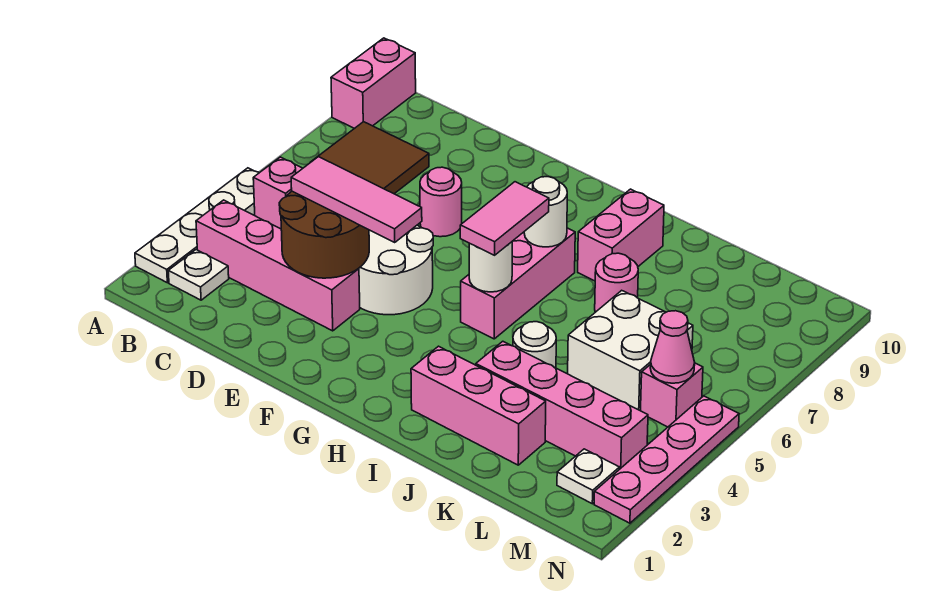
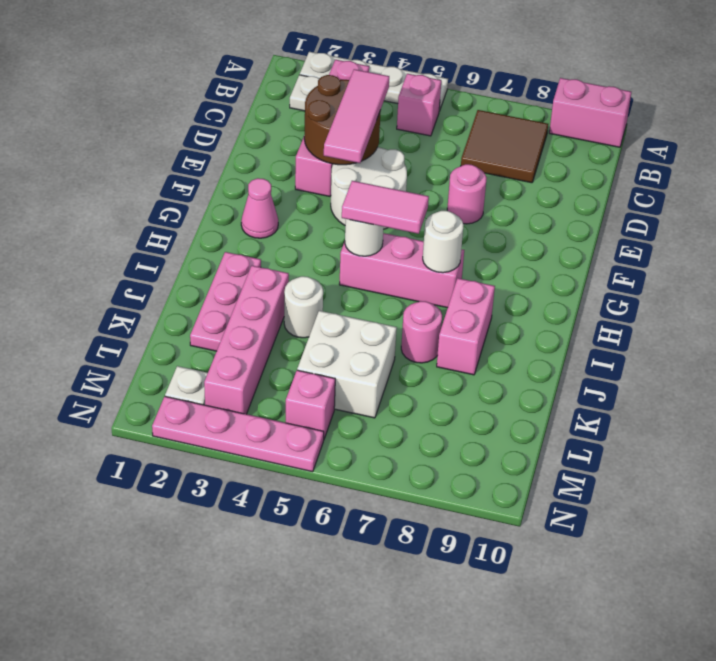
pink brick I2:K2 level 1 -> pink plate I2:K2 level 1
pink brick I8:I9 level 1 -> pink brick I8:J8 level 1
pink cone M5 level 2 -> pink cone G2 level 1

